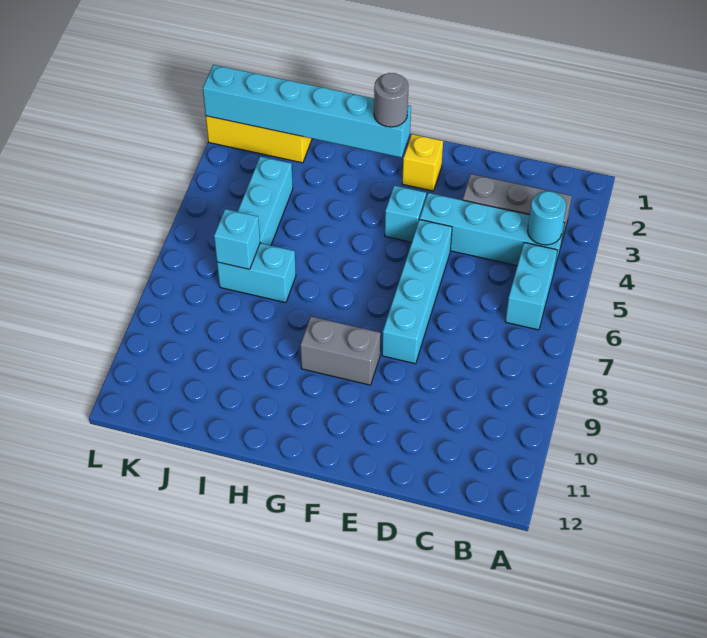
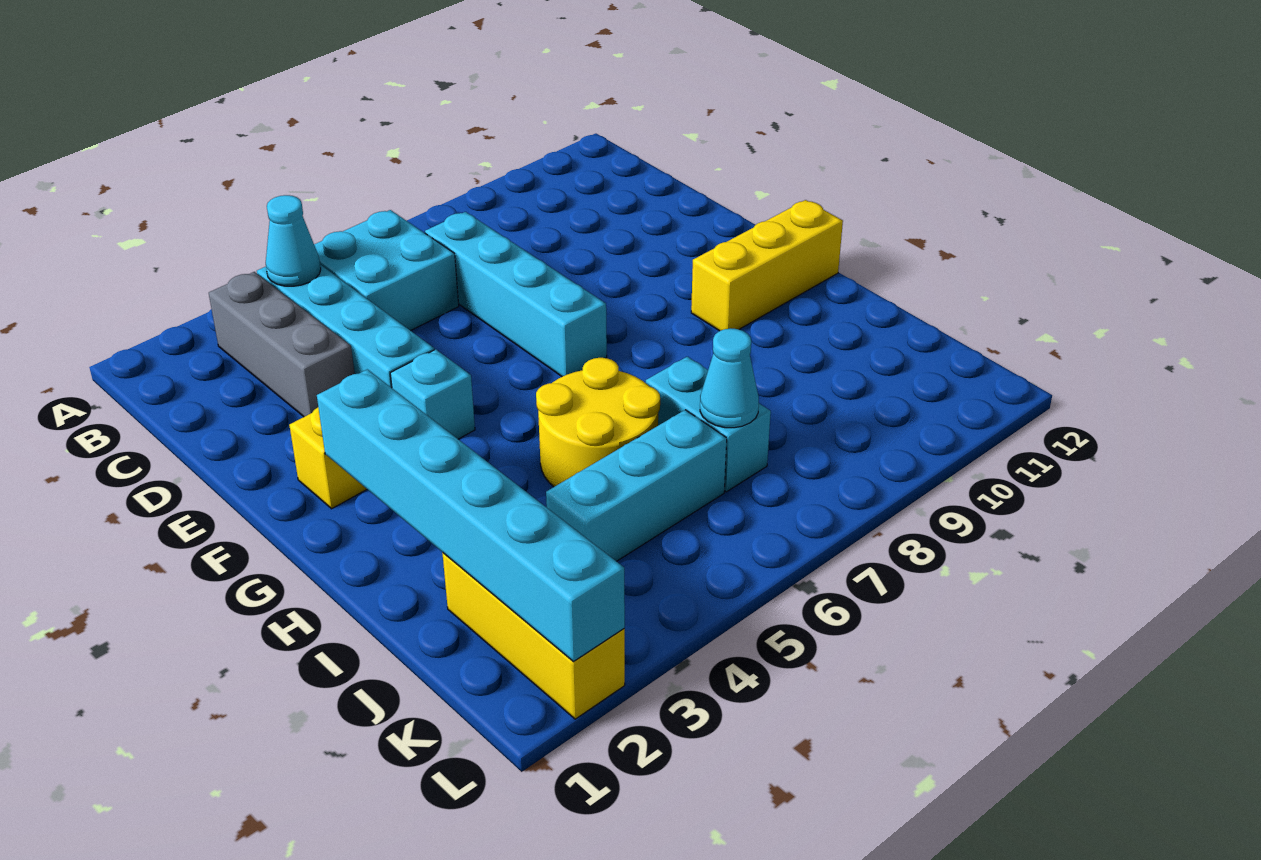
cyan round brick B4 level 2 -> cyan cone B4 level 2
cyan brick B5:B6 level 1 -> cyan brick B5:C6 level 1
cyan brick E5:E8 level 1 -> cyan brick C7:F7 level 1
grey brick F9:G9 level 1 -> none
grey round brick G2 level 3 -> none
none -> yellow brick G10:G12 level 1
none -> yellow round brick H5:I6 level 1
cyan brick J7 level 2 -> cyan cone J7 level 2

